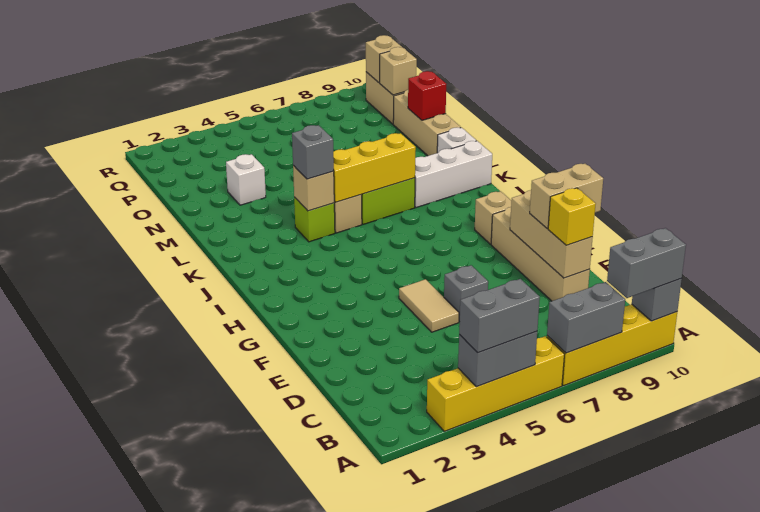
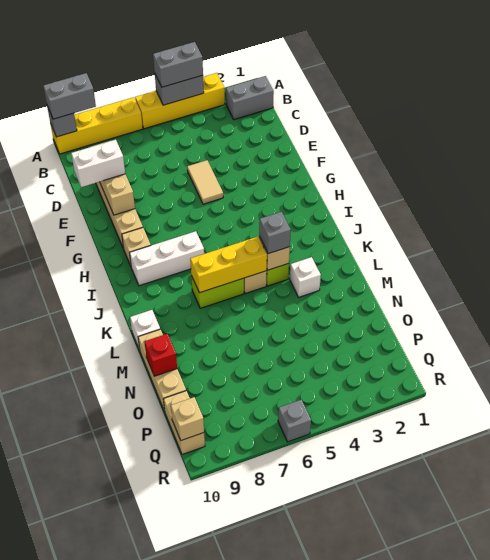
grey brick A7:A8 level 2 -> grey brick B1:B2 level 1
yellow brick D9 level 3 -> none
grey brick E6 level 1 -> grey brick R6 level 1
tan brick E9:E10 level 3 -> white brick E9:E10 level 3
white brick K8:K10 level 1 -> white brick I7:I9 level 1
white brick N3 level 1 -> white brick L3 level 1
tan brick P10 level 2 -> none

